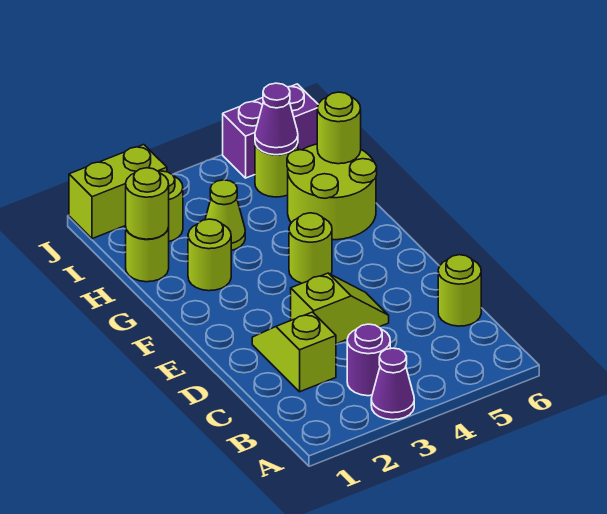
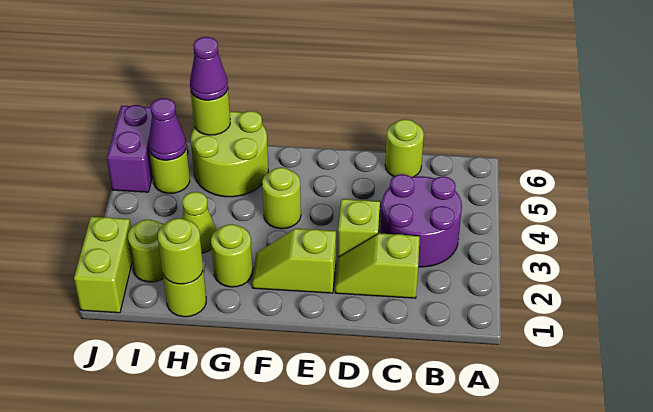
purple cone A3 level 1 -> purple cone H6 level 3
purple round brick B3 level 1 -> purple round brick B3:C4 level 1
none -> lime slope E2:F2 level 1 top E

